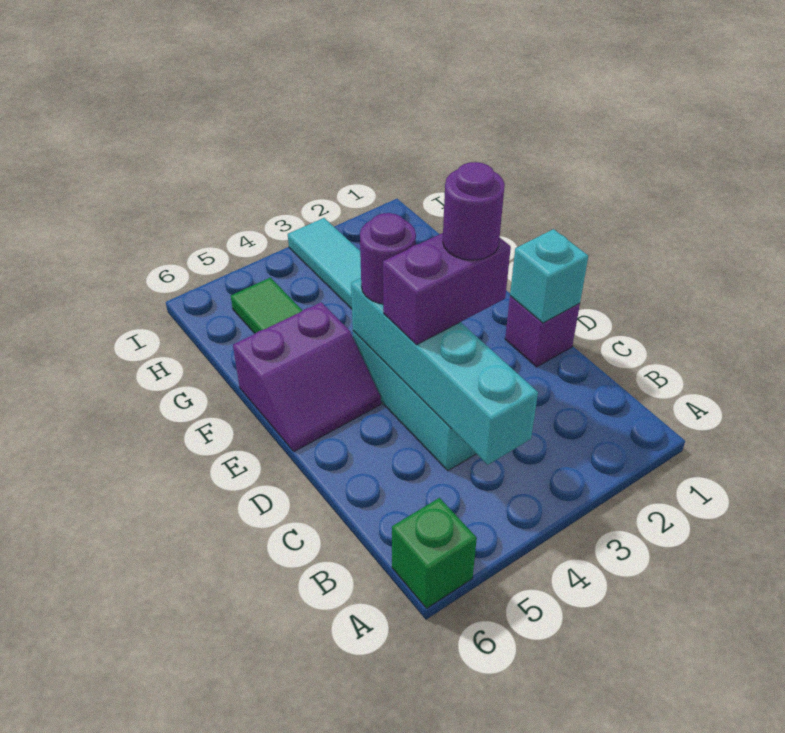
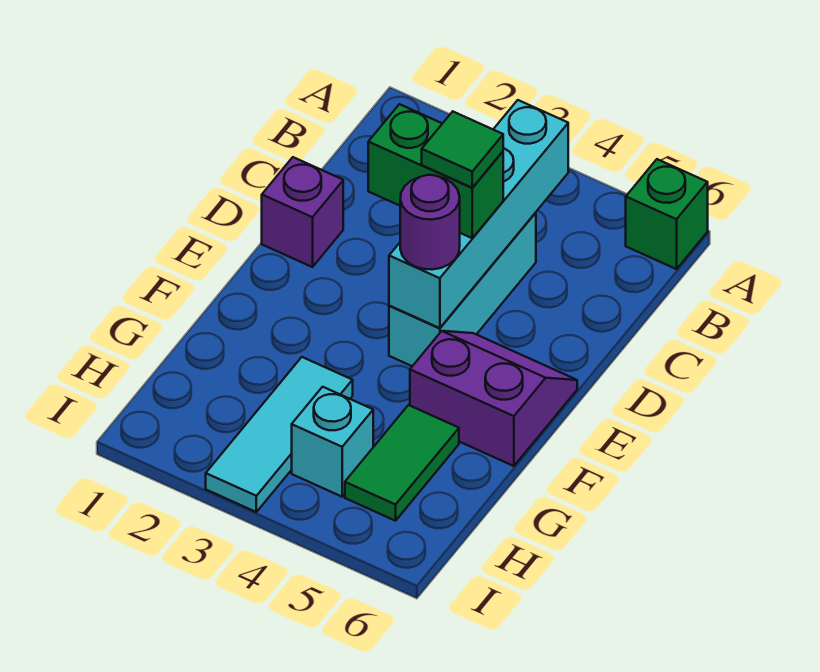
cyan brick D1 level 2 -> cyan brick H4 level 1
purple brick D3:D4 level 3 -> green brick D3:D4 level 3
purple round brick D3 level 4 -> none
none -> green tile D4 level 4

